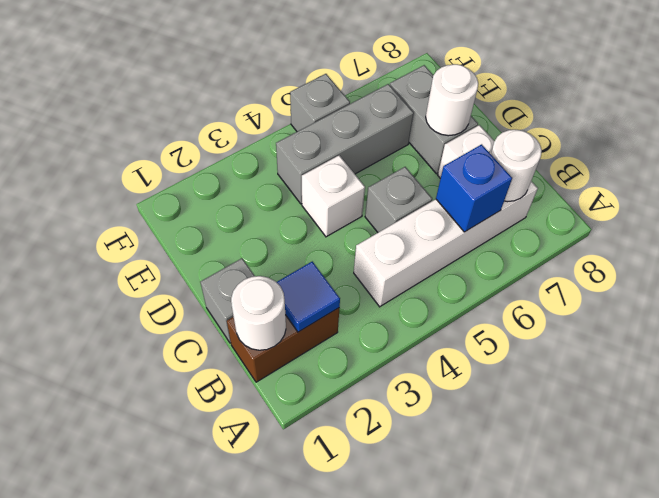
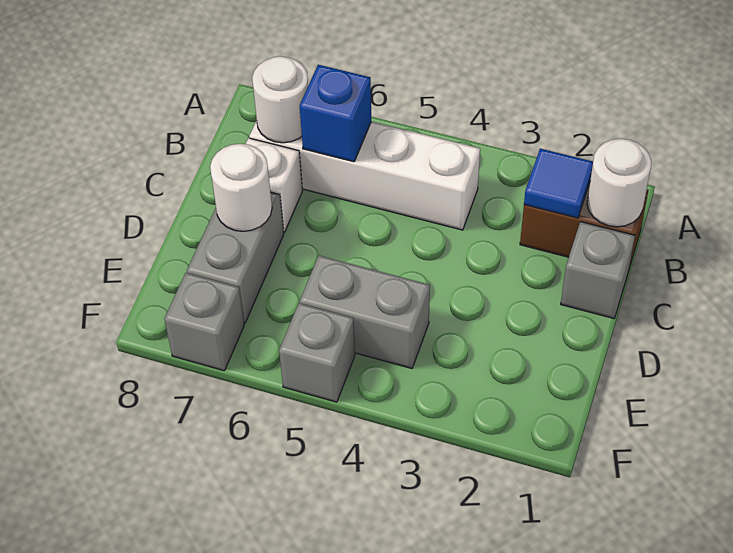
grey brick C5 level 1 -> grey brick F7 level 1
white brick D4 level 1 -> none
grey brick E4:E6 level 1 -> grey brick E4:E5 level 1

